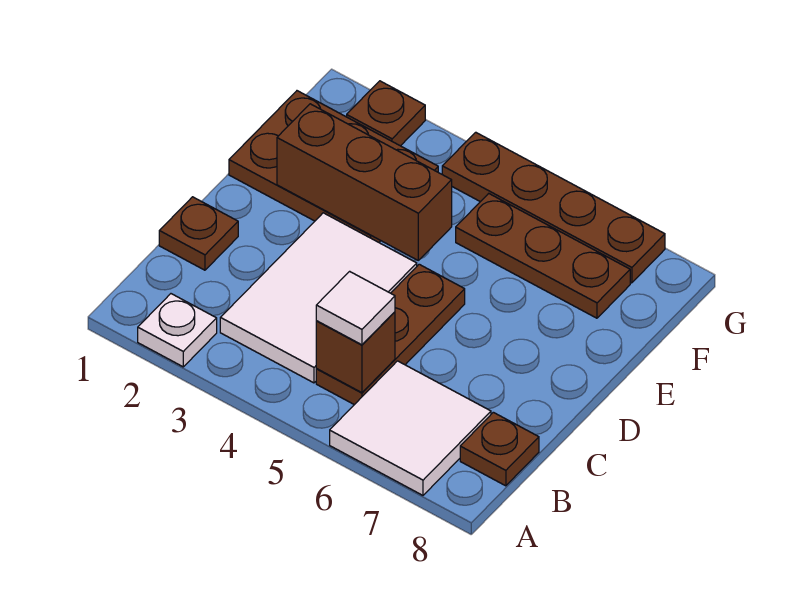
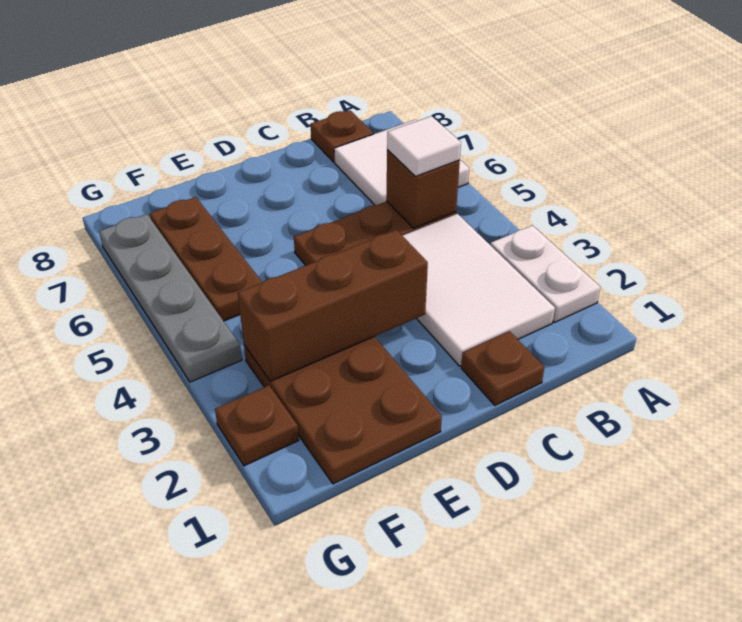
white plate A2 level 1 -> white plate A2:A3 level 1
white tile B3:D4 level 1 -> white tile B2:C4 level 1
brown brick E2:E4 level 2 -> brown brick D3:F3 level 2
brown plate G4:G7 level 1 -> grey plate G4:G7 level 1

